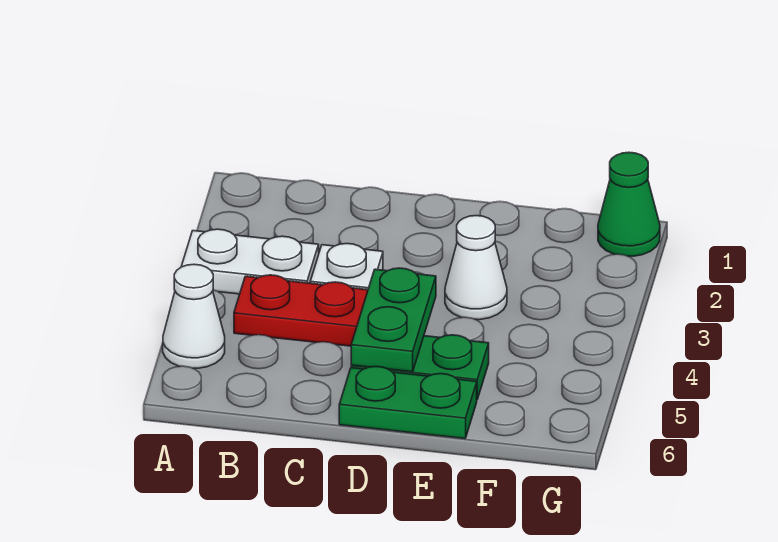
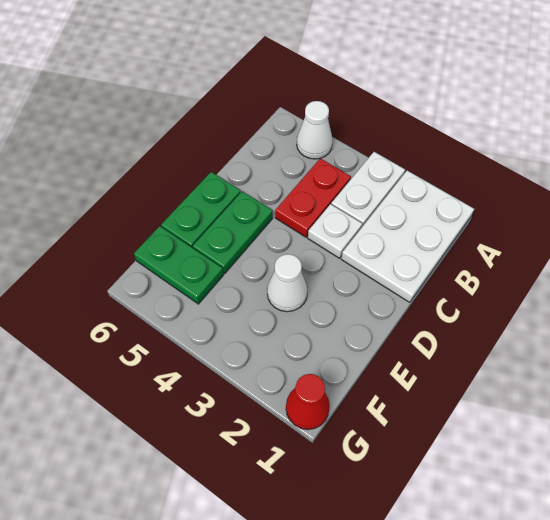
none -> white plate A1:C2 level 1
green plate D4:D5 level 2 -> green plate F5:F6 level 1
green cone G1 level 1 -> red cone G1 level 1

